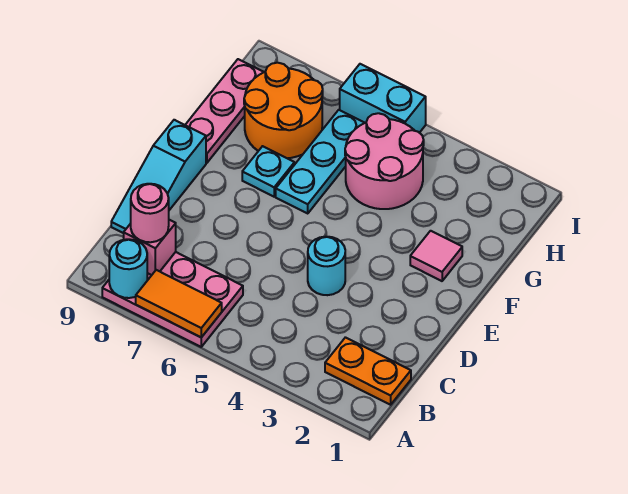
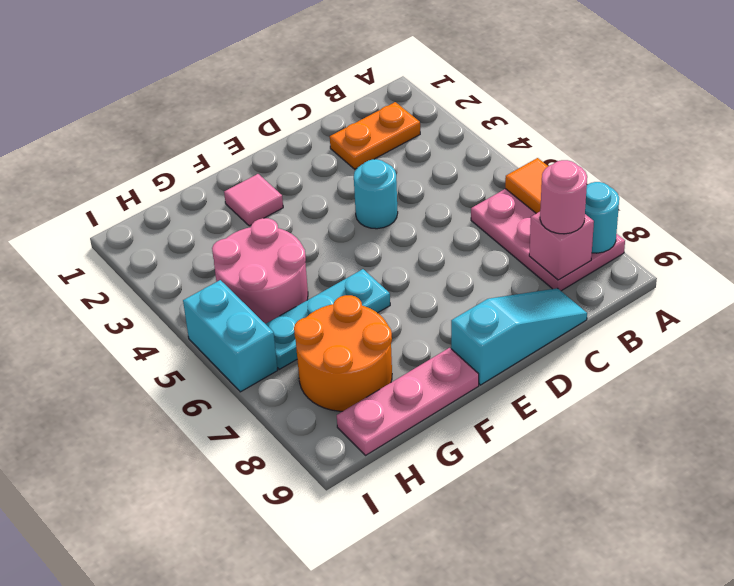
orange plate B1:B2 level 1 -> orange plate B2:C2 level 1
cyan plate F7 level 1 -> none

